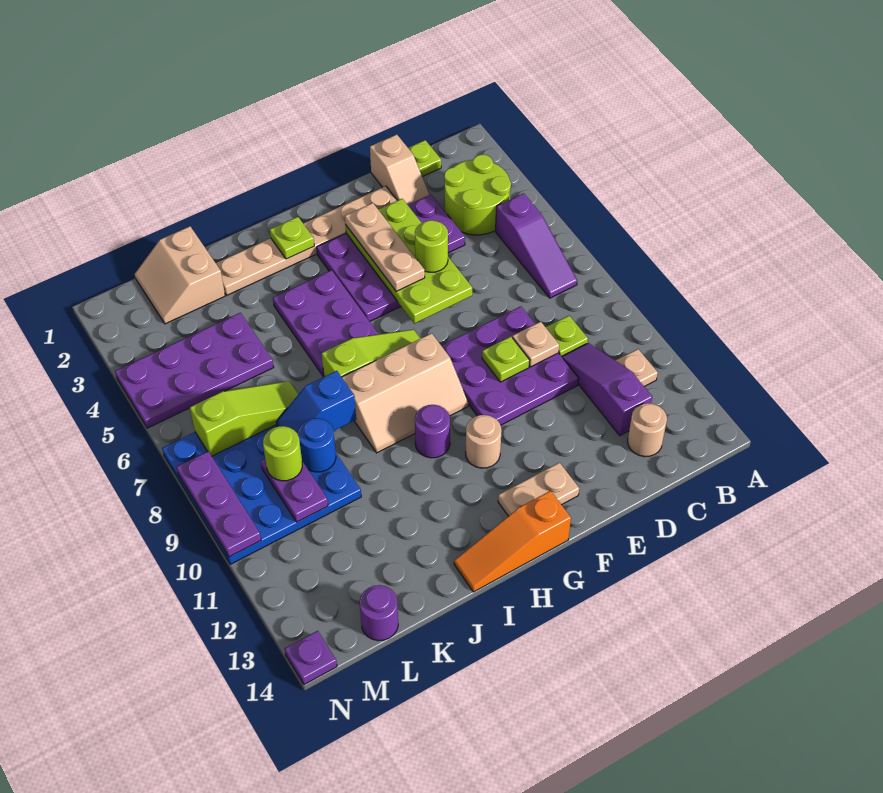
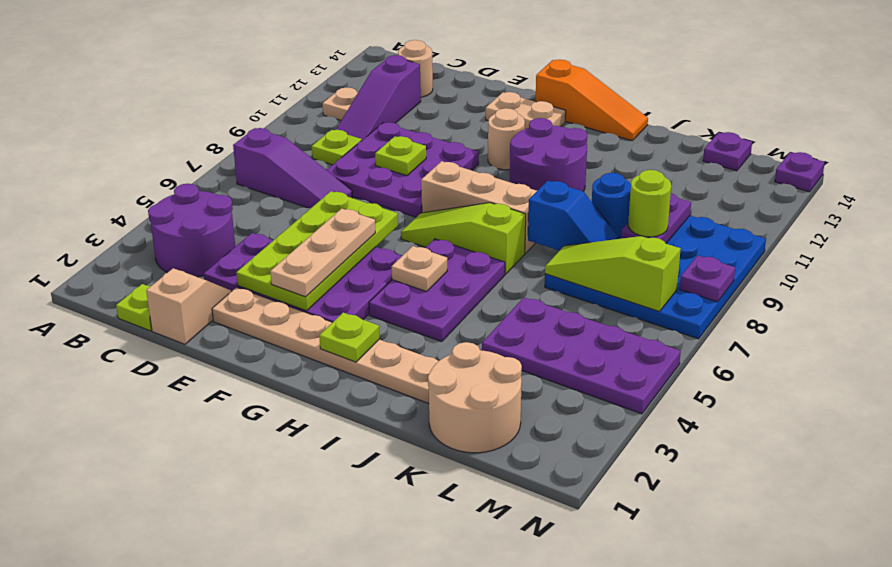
lime round brick B3:C4 level 1 -> purple round brick B3:C4 level 1
purple slope B5:B7 level 1 top 5 -> purple slope B7:D7 level 1 top B
tan plate D9 level 2 -> tan plate H5 level 2
lime round brick E5 level 3 -> none
purple round brick H10 level 1 -> purple round brick H10:I11 level 1
tan slope K1:L2 level 1 top K -> tan round brick K1:L2 level 1
purple round brick L14 level 1 -> purple plate L14 level 1
purple plate N8:N10 level 2 -> purple plate N8 level 2

